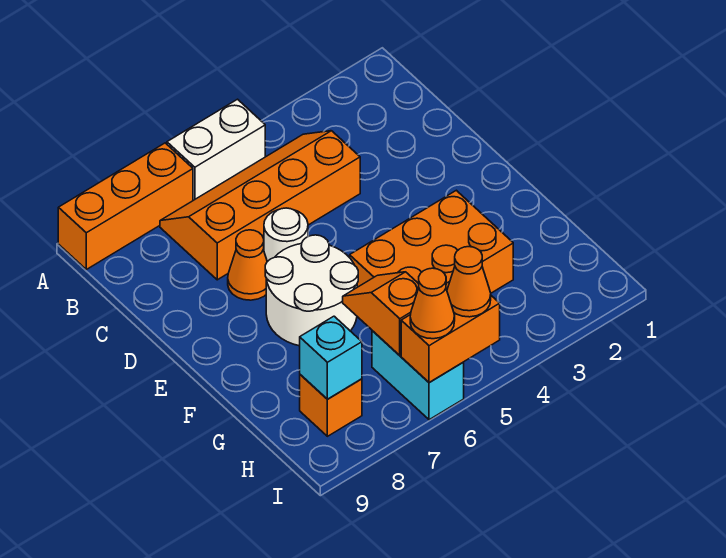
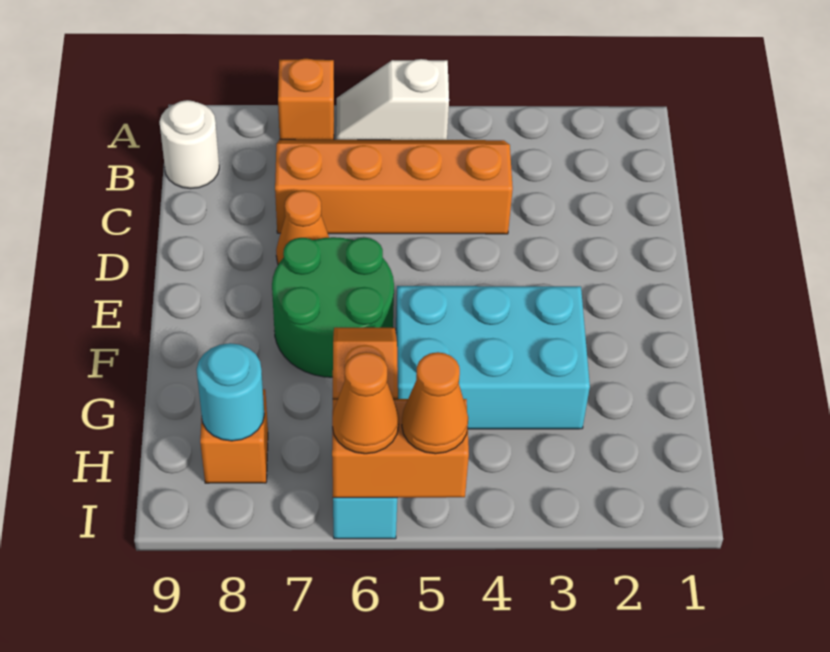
white brick A5:A6 level 1 -> white slope A5:A6 level 1 top 5
orange brick A7:A9 level 1 -> orange brick A7 level 1
white round brick D6 level 1 -> white round brick B9 level 1
white round brick E6:F7 level 1 -> green round brick E6:F7 level 1
orange brick F3:G5 level 1 -> cyan brick F3:G5 level 1
cyan brick H8 level 2 -> cyan round brick H8 level 2

